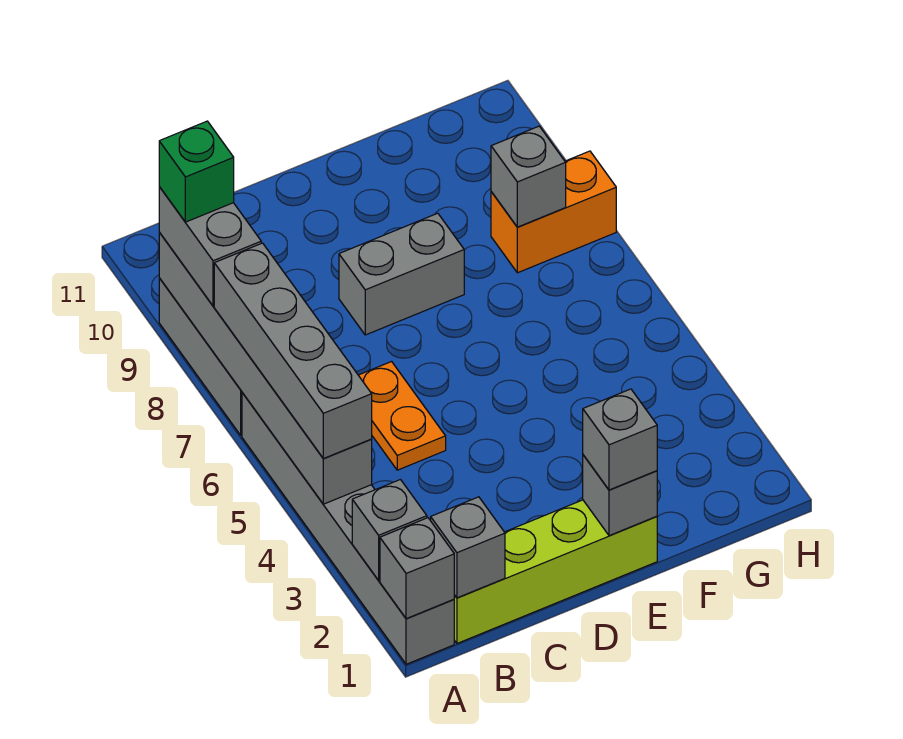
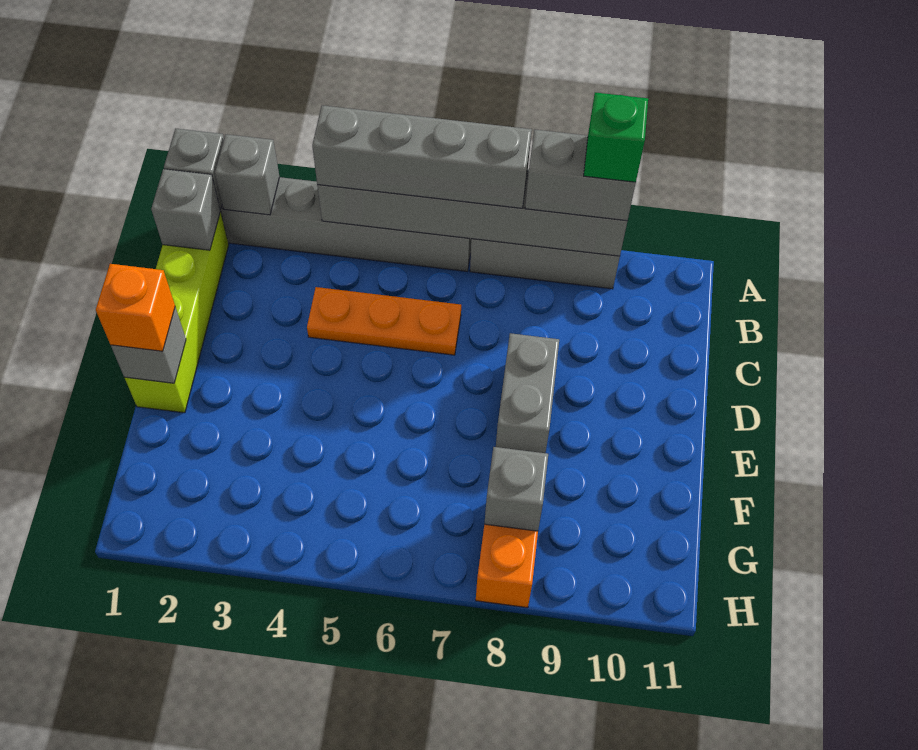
orange plate C5:C6 level 1 -> orange plate C4:C6 level 1
grey brick E1 level 3 -> orange brick E1 level 3

